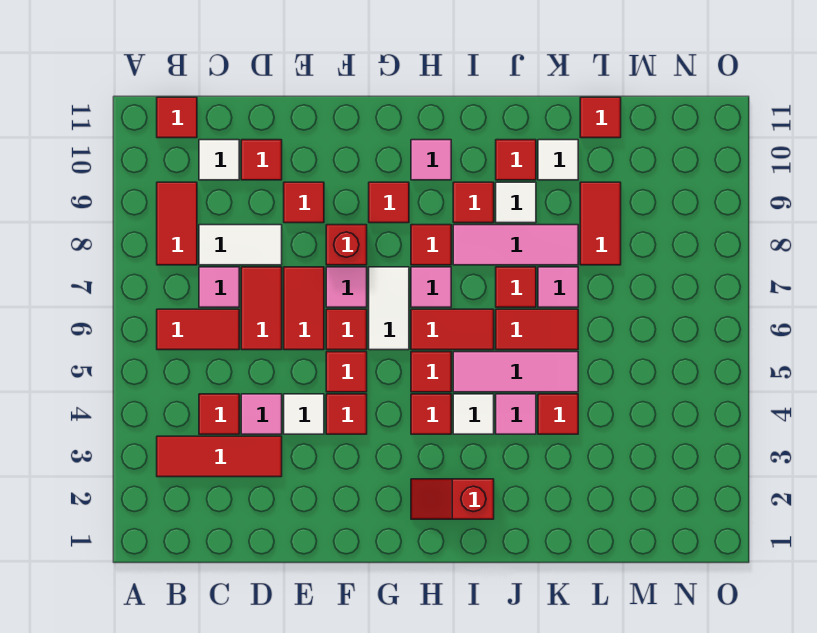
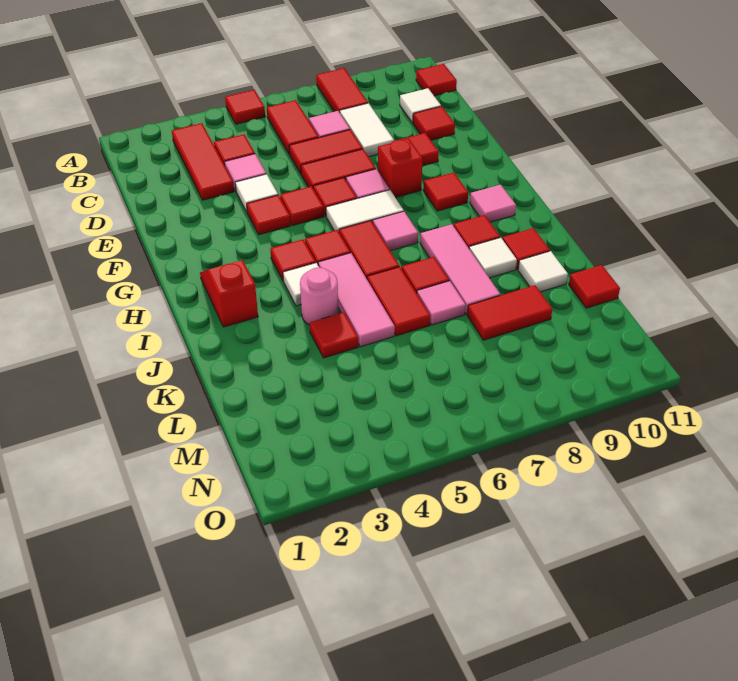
red tile B8:B9 level 1 -> red tile A8:B8 level 1
red tile H8 level 1 -> red tile A5 level 1
pink tile J4 level 1 -> pink round brick J4 level 1

